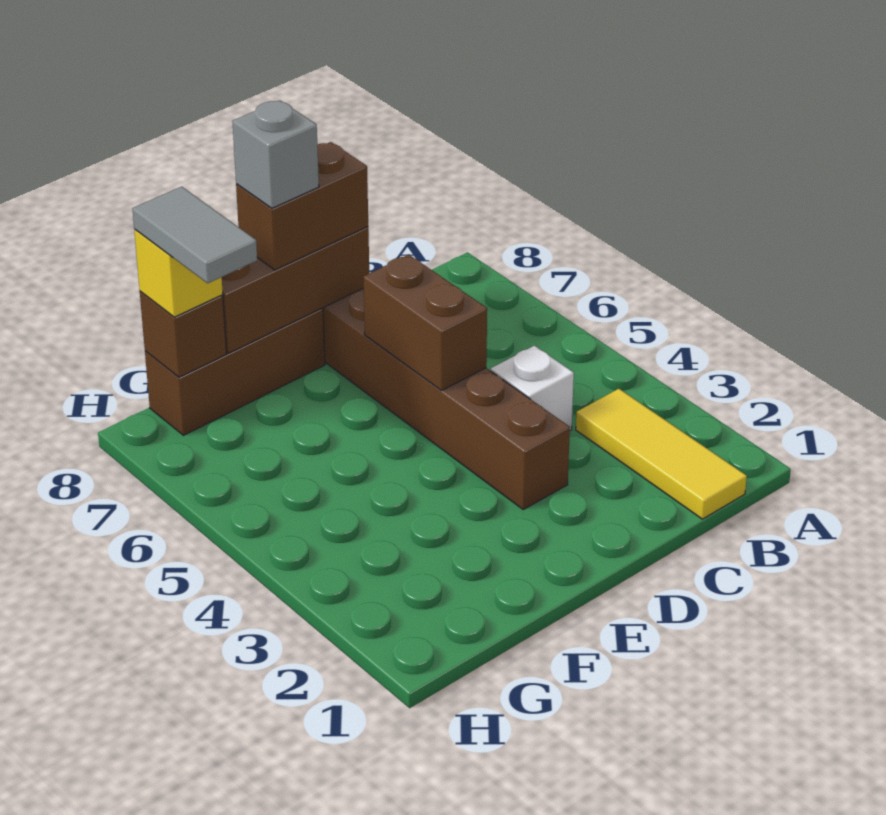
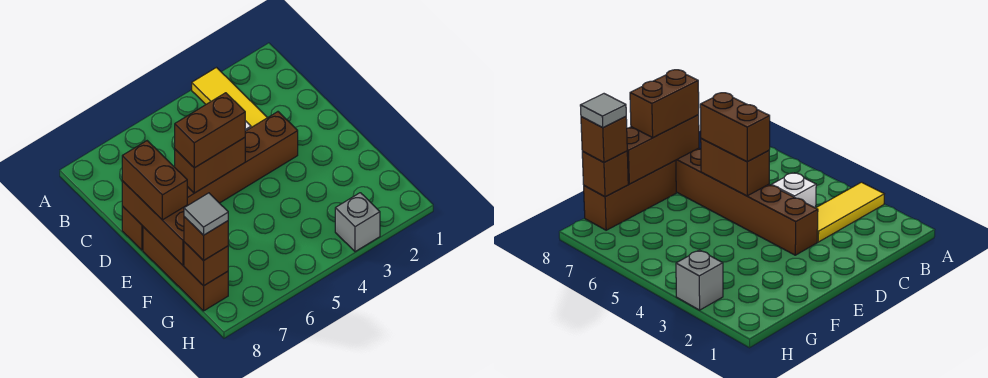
yellow tile B1:B3 level 1 -> yellow tile A3:C3 level 1
none -> brown brick D5:D6 level 3
grey brick E8 level 4 -> grey brick H3 level 1
grey tile G7:G8 level 4 -> grey tile G8 level 4
yellow brick G8 level 3 -> brown brick G8 level 3

